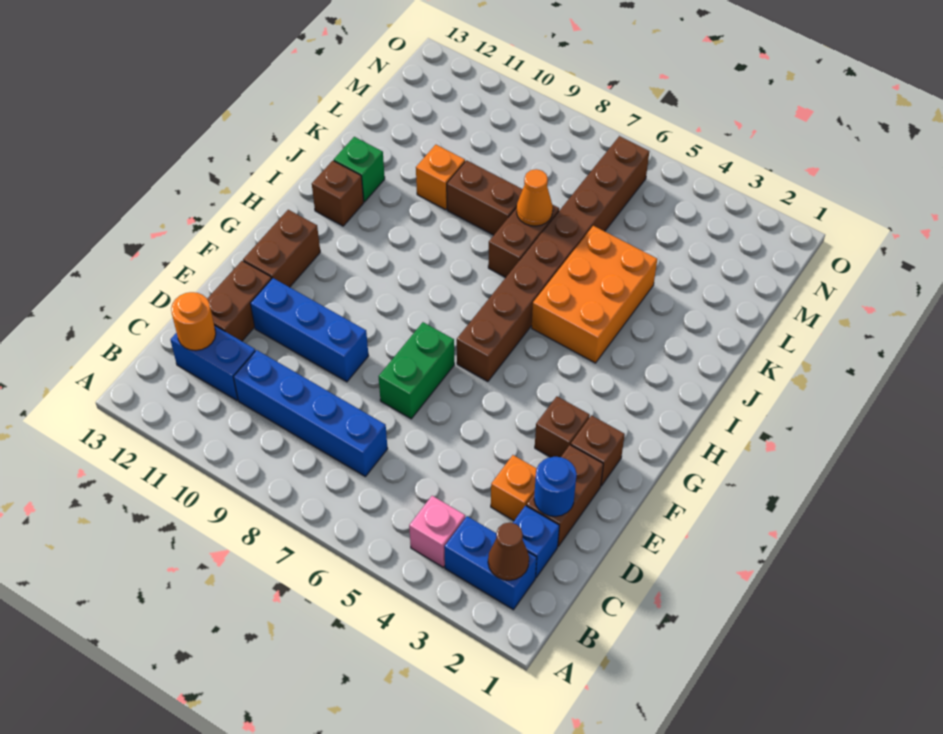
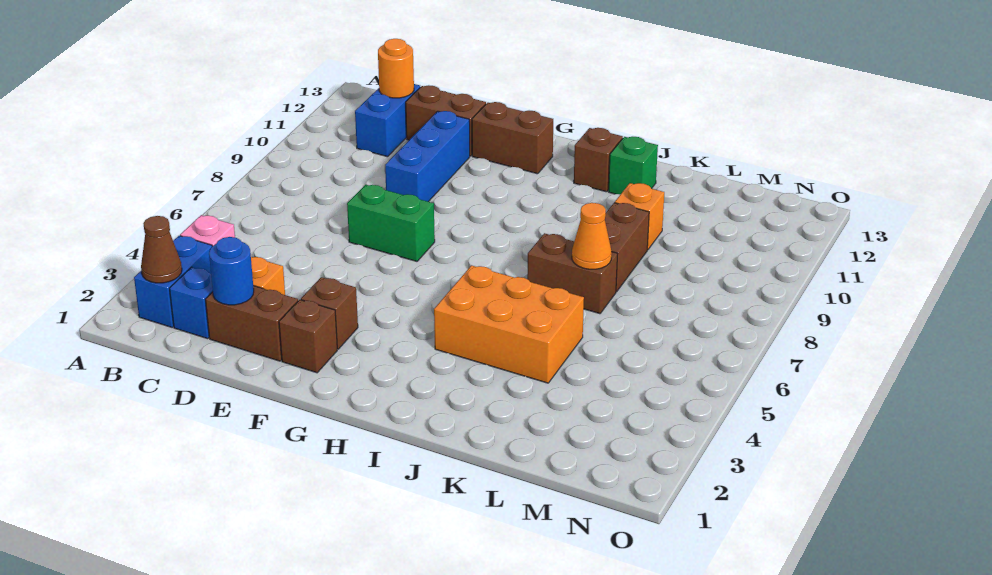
blue brick C7:C10 level 1 -> none
brown brick G6:N6 level 1 -> none

